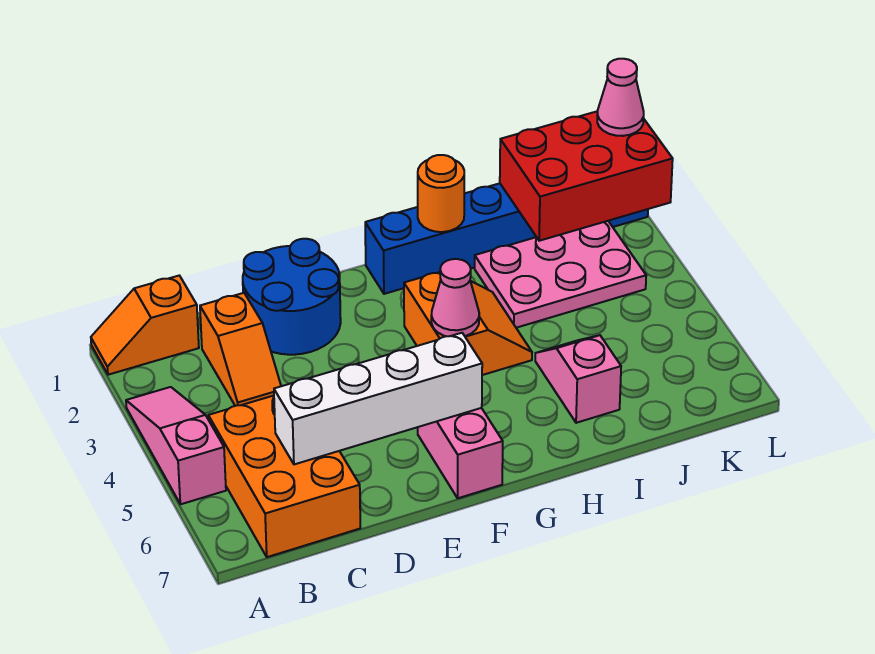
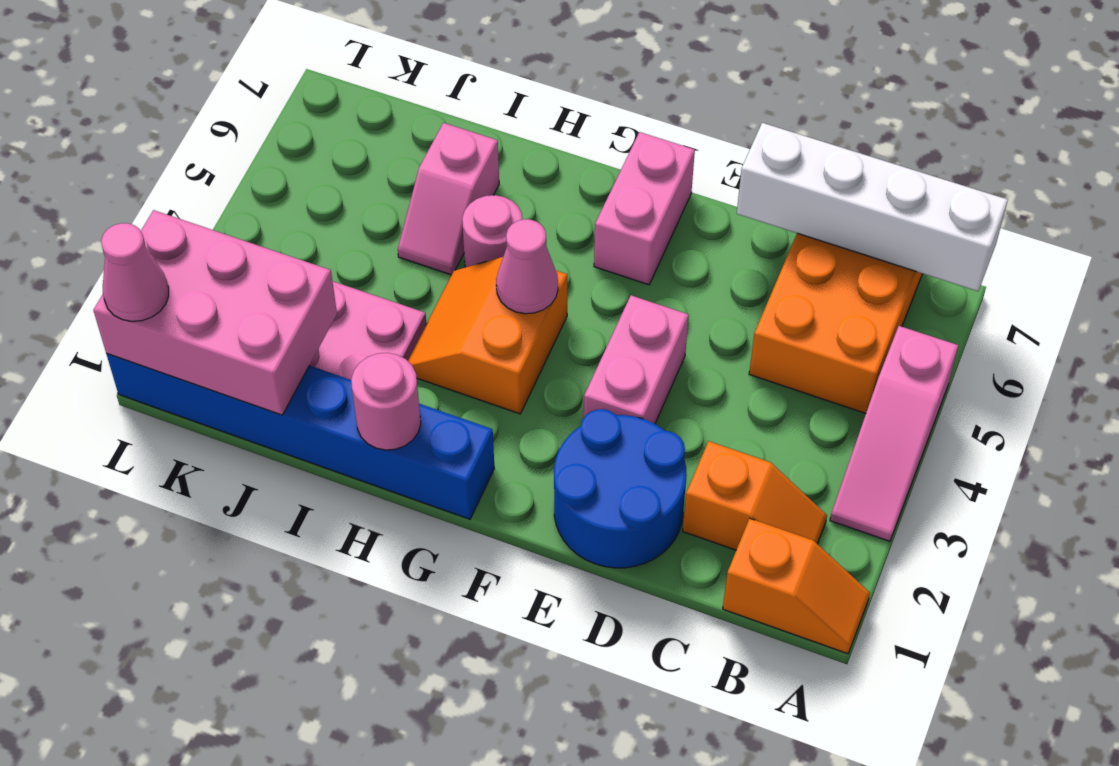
orange slope C2:C3 level 1 top 2 -> orange slope B2:C2 level 1 top C
white brick C6:F6 level 2 -> white brick A7:D7 level 2
none -> pink brick E3:E4 level 1
orange round brick H1 level 2 -> pink round brick H1 level 2
none -> pink round brick H5 level 1
red brick J1:L2 level 2 -> pink brick J1:L2 level 2

